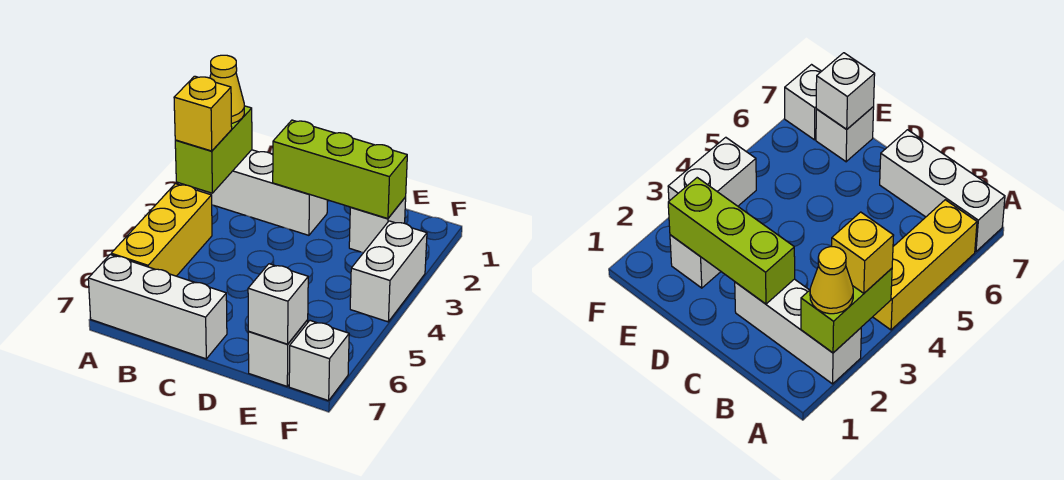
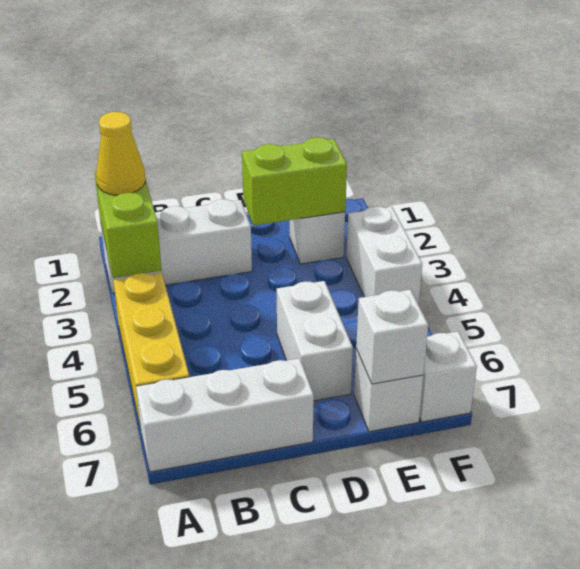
yellow brick A3 level 3 -> none
lime brick C2:E2 level 2 -> lime brick D2:E2 level 2
none -> white brick D5:D6 level 1

